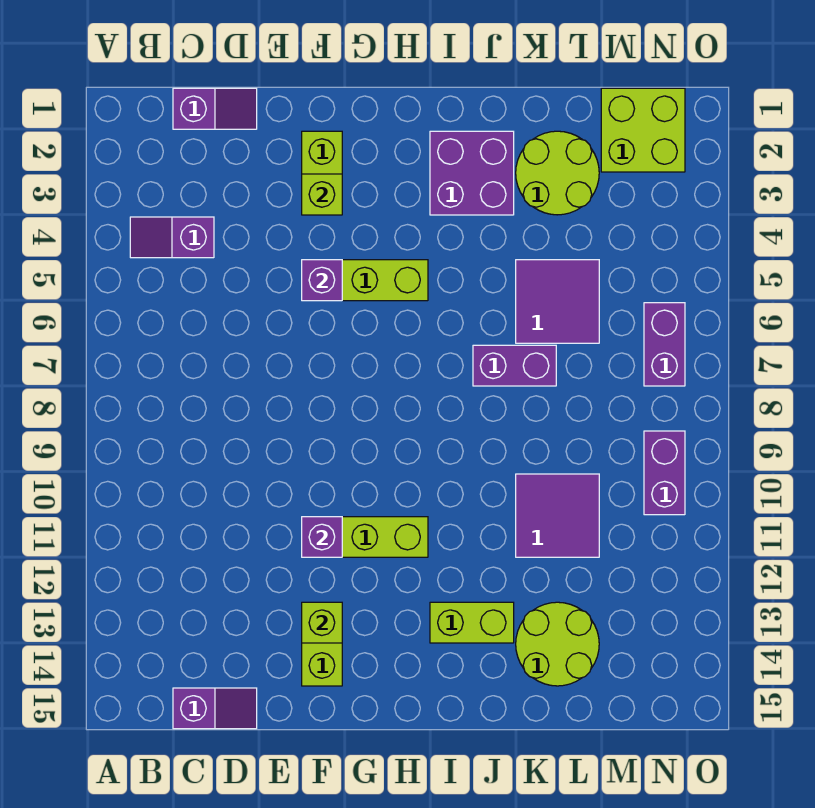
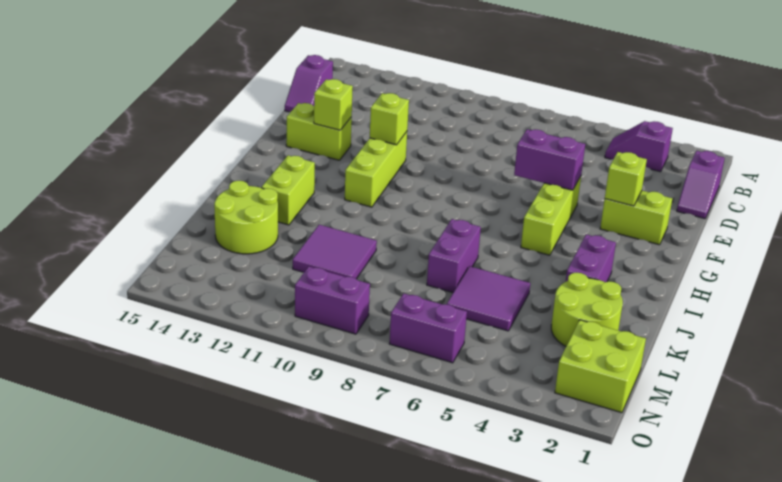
purple slope B4:C4 level 1 top C -> purple slope B3:B4 level 1 top 3
purple brick F5 level 2 -> purple brick F5:F6 level 2
purple brick F11 level 2 -> lime brick F11 level 2
purple brick I2:J3 level 1 -> purple brick I3:J3 level 1

